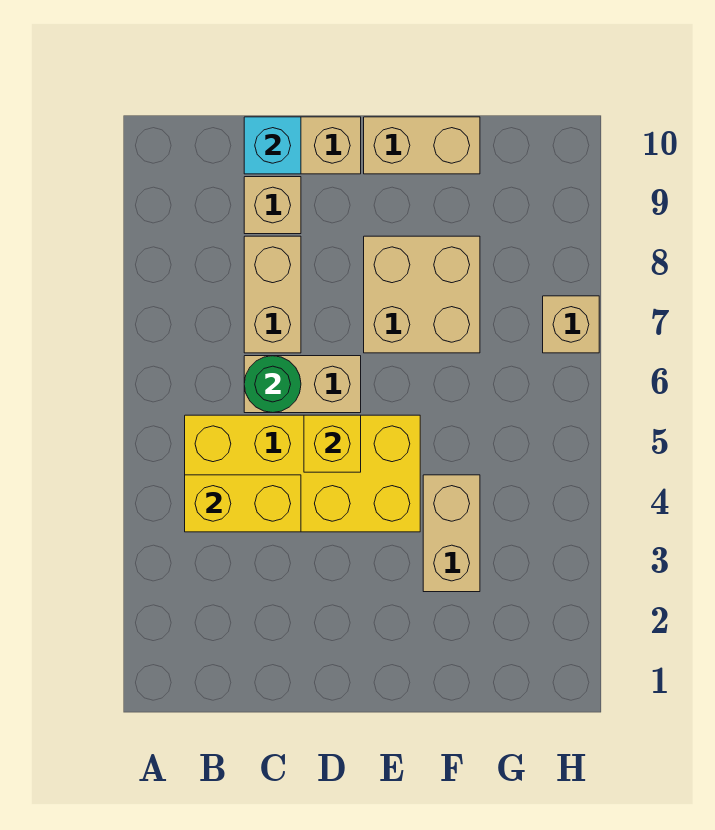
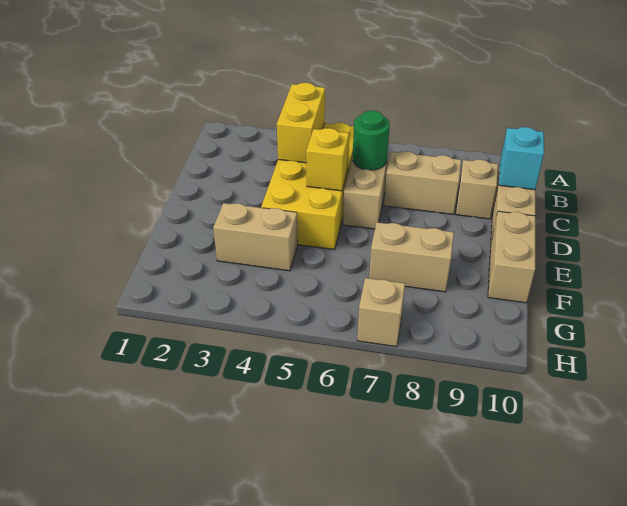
tan brick E7:F8 level 1 -> tan brick F7:F8 level 1

